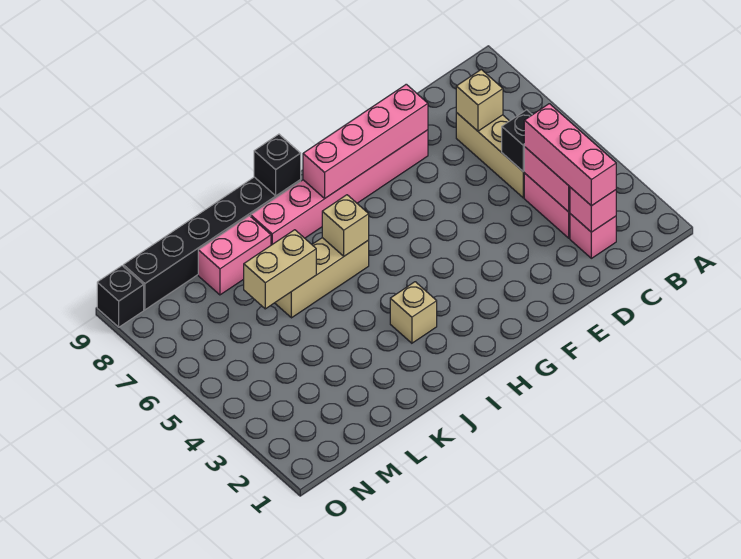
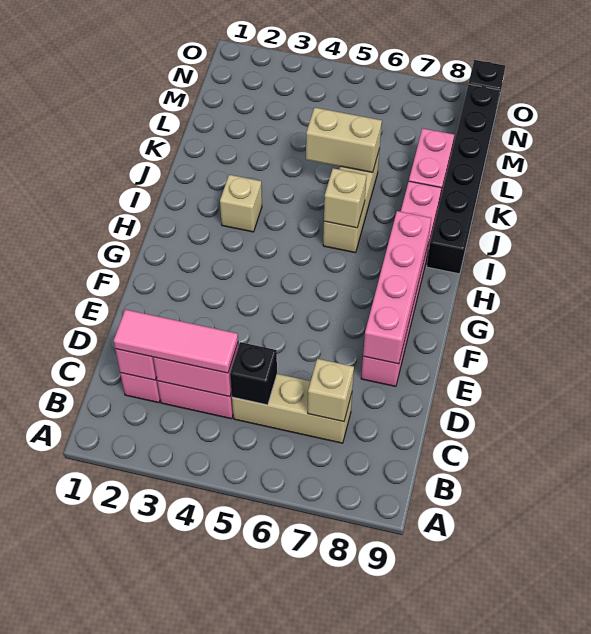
pink brick C2:C4 level 3 -> pink tile C2:C4 level 3
black brick I9 level 2 -> none
tan brick K6:L6 level 2 -> tan brick K5:K6 level 2

